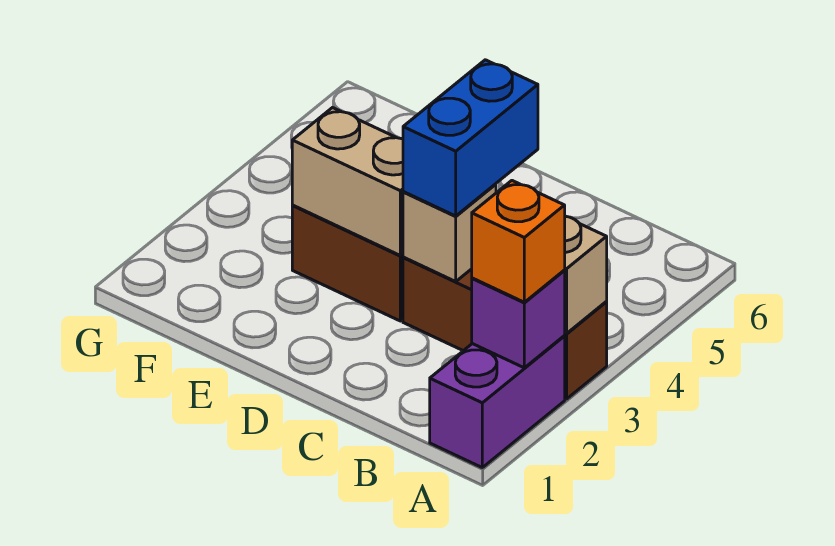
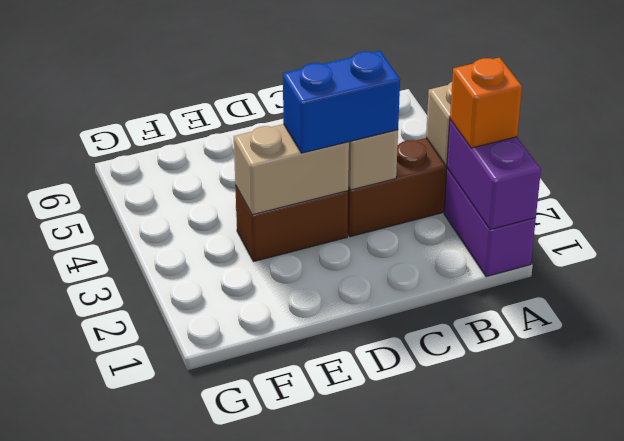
purple brick A2 level 2 -> purple brick A1:A2 level 2
blue brick C3:C4 level 3 -> blue brick C3:D3 level 3

